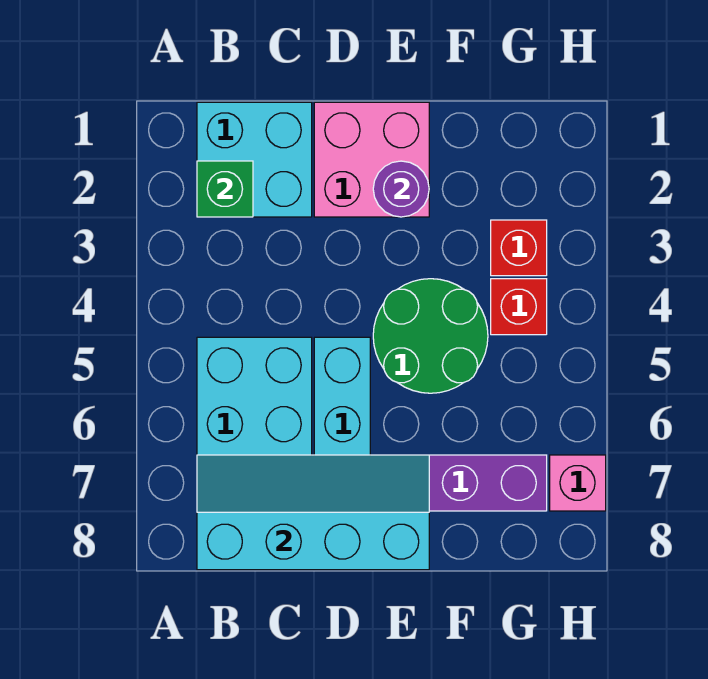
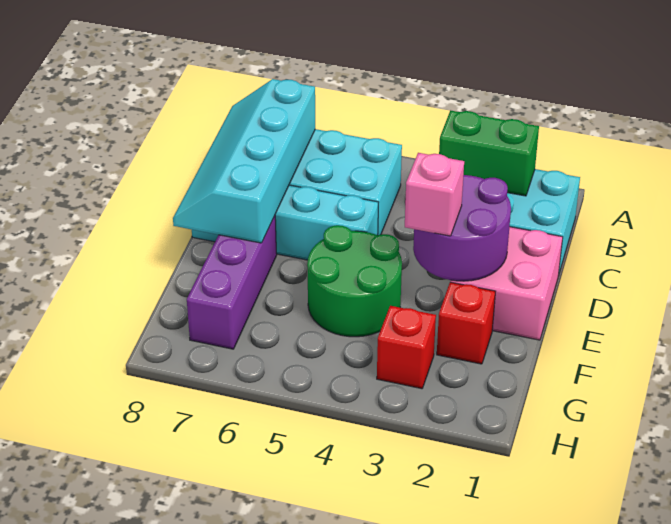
green brick B2 level 2 -> green brick B2:B3 level 2
cyan slope B7:E8 level 2 top 8 -> cyan slope B7:E8 level 2 top 7
purple round brick E2 level 2 -> purple round brick D2:E3 level 2
red brick G4 level 1 -> red brick F2 level 1
pink brick H7 level 1 -> pink brick E3 level 3

